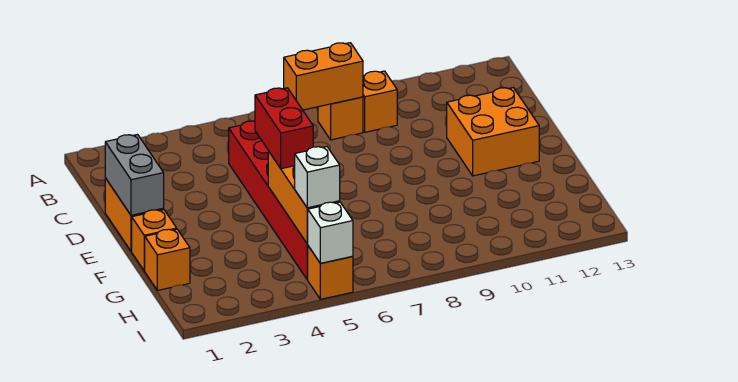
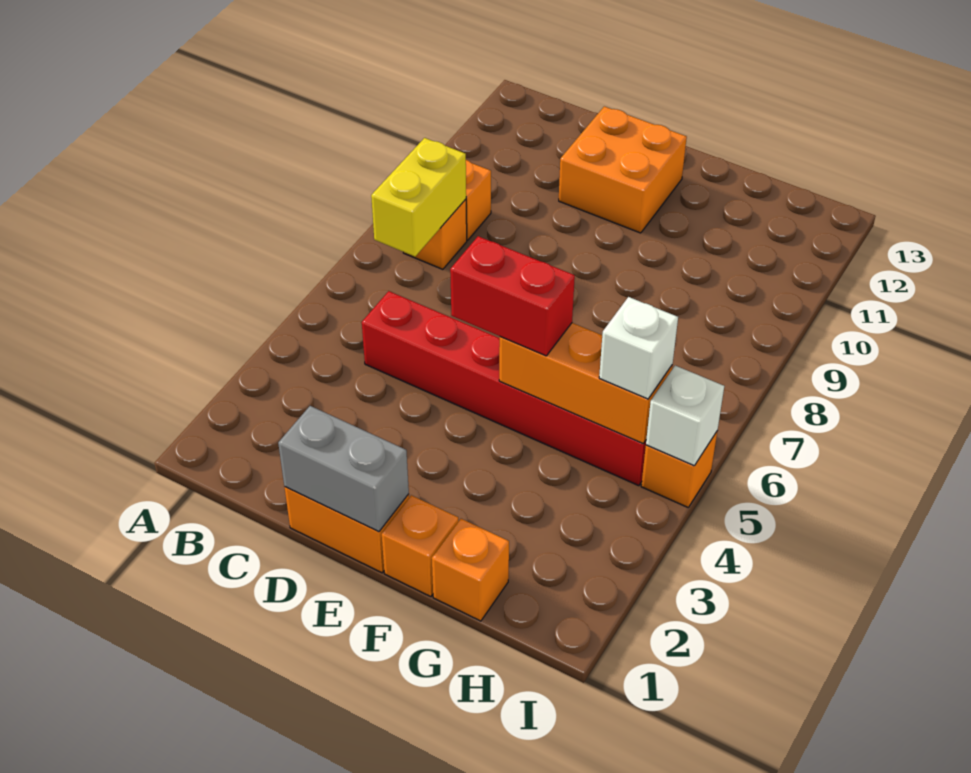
orange brick B7:B8 level 2 -> yellow brick B7:B8 level 2

